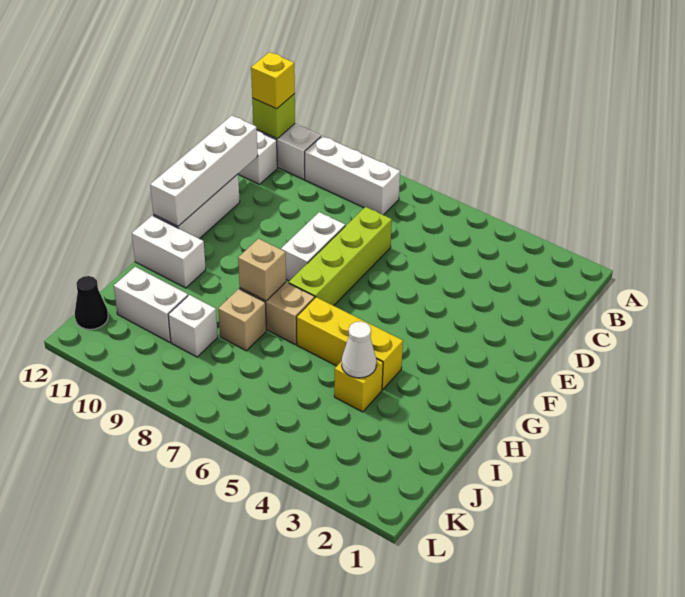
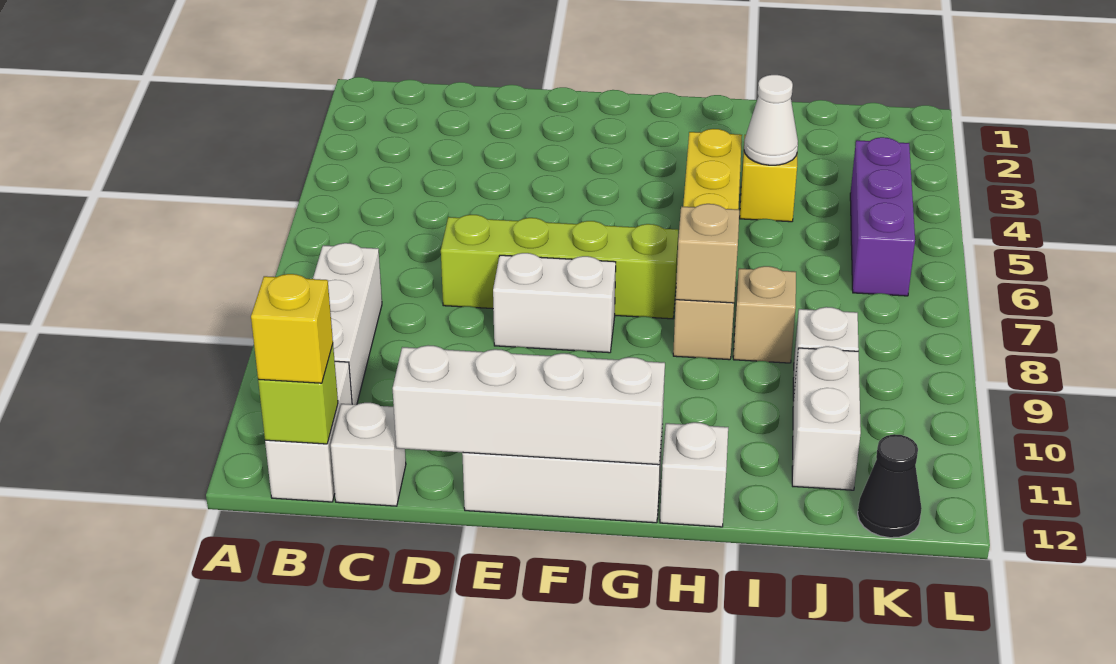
white brick H11:H12 level 1 -> white brick H12 level 1
none -> purple brick K4:K6 level 1

